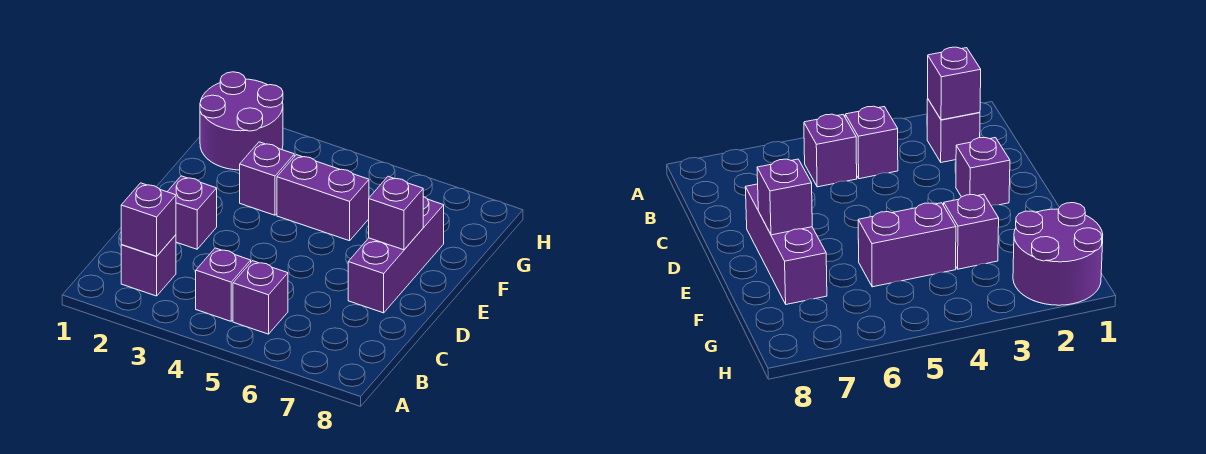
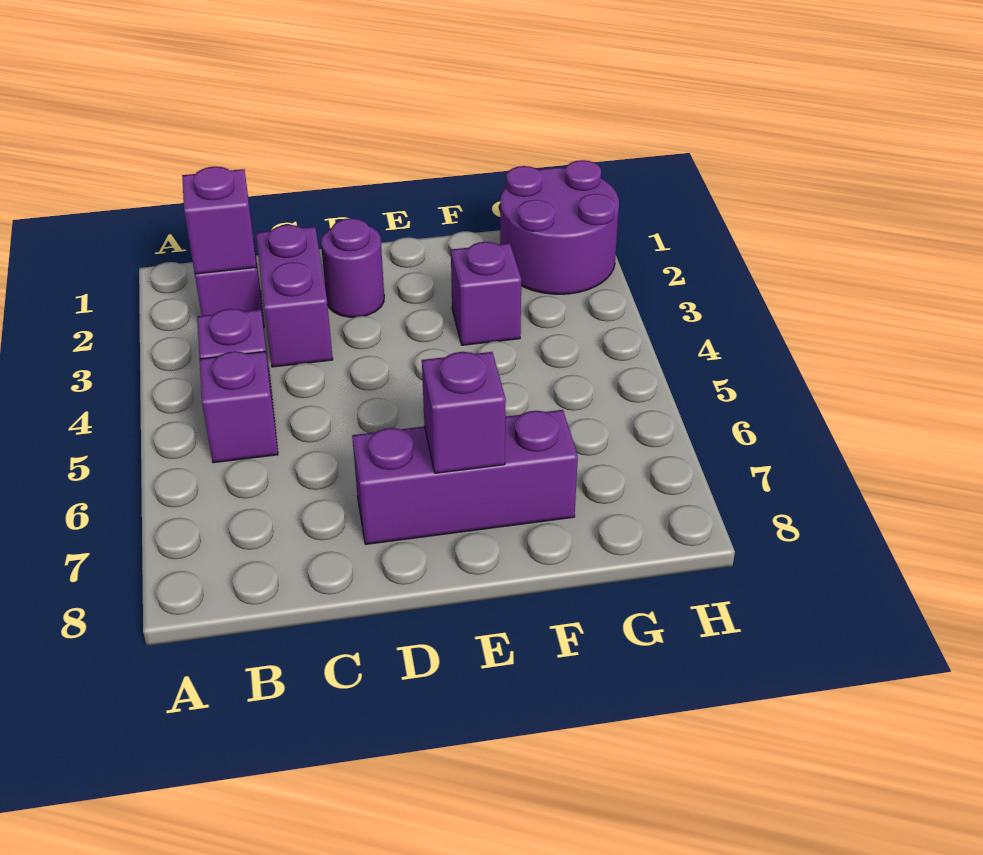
purple brick D2 level 1 -> purple round brick D2 level 1
purple brick F4:F5 level 1 -> purple brick C2:C3 level 1

